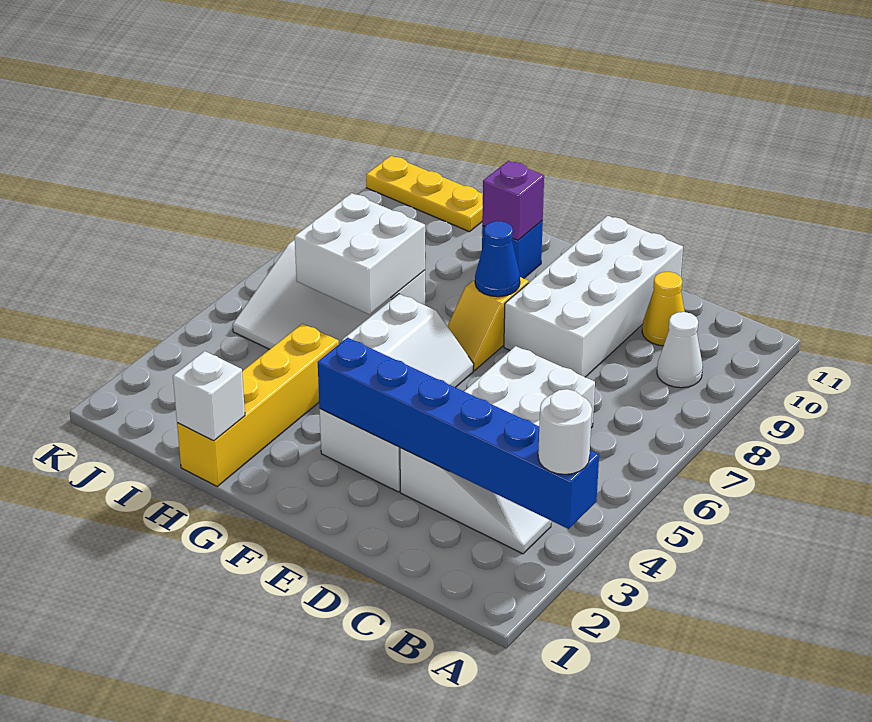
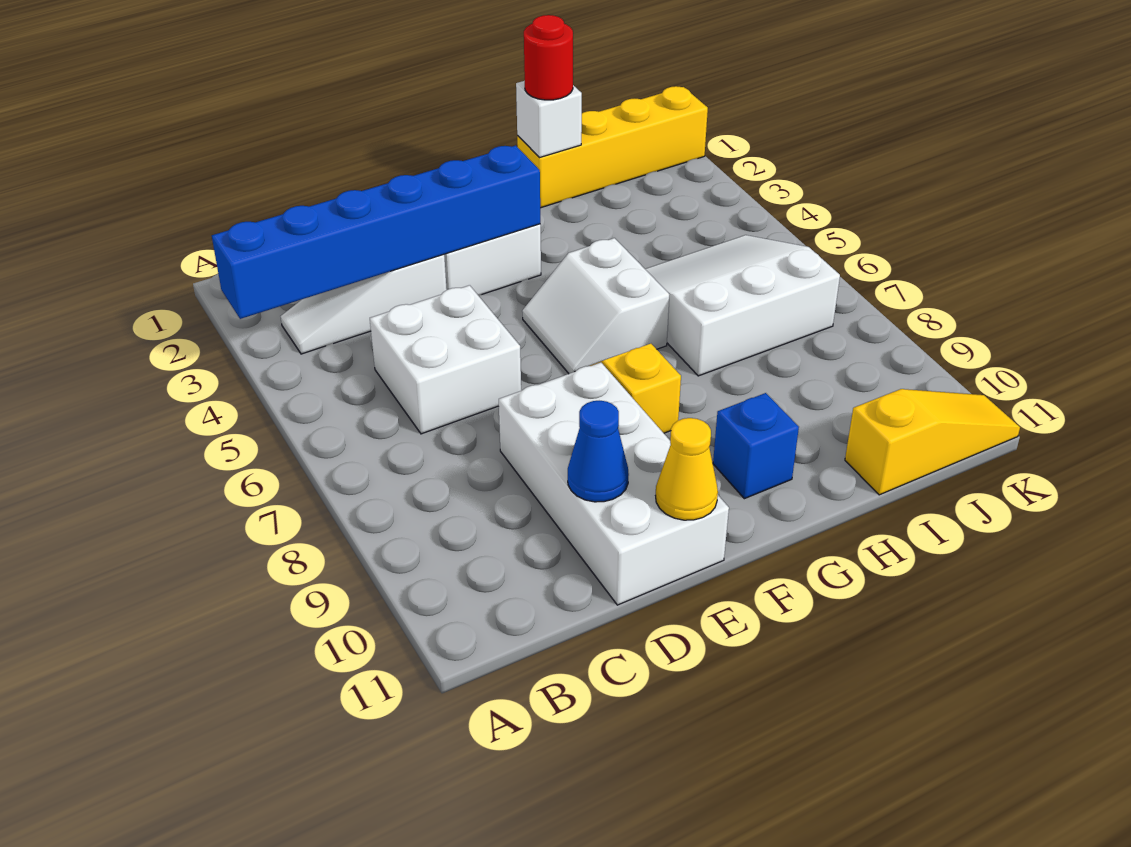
white round brick A3 level 3 -> none
white cone B9 level 1 -> none
yellow cone C10 level 1 -> yellow cone E11 level 2
blue cone F8 level 2 -> blue cone D10 level 2
purple brick G10 level 2 -> none
yellow brick H1:H4 level 1 -> yellow brick H1:K1 level 1
none -> red round brick H1 level 3
white brick H6:I7 level 2 -> none
yellow plate I11:K11 level 1 -> yellow slope I11:K11 level 1 top I

